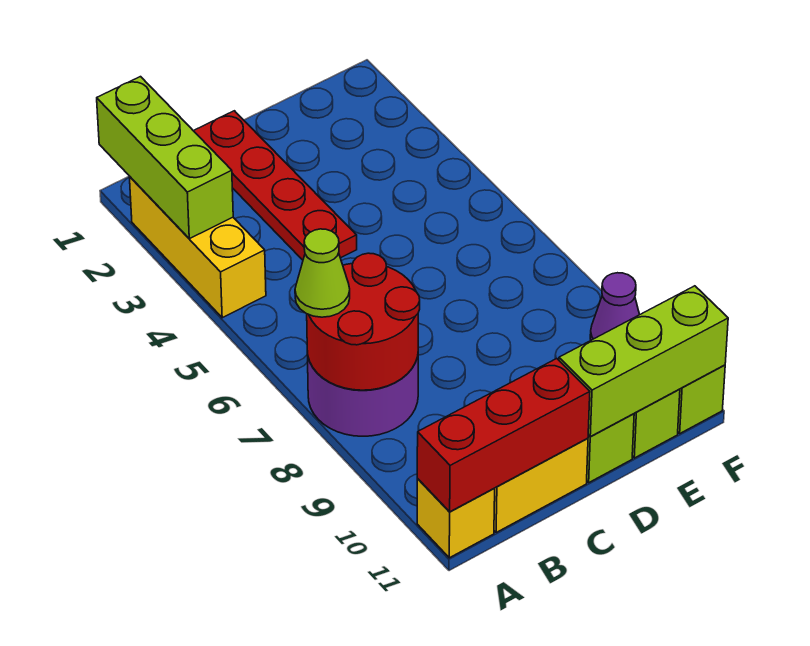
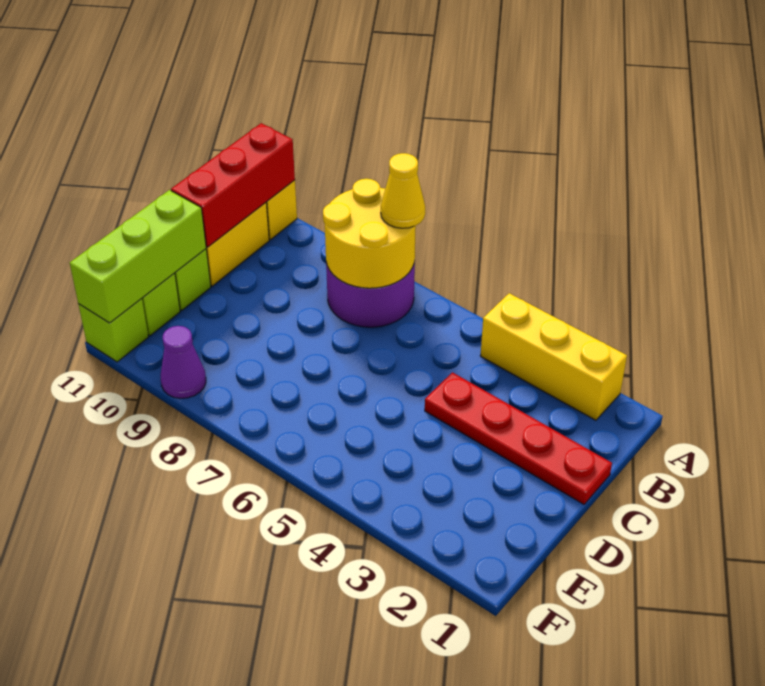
lime brick A1:A3 level 2 -> none
red round brick A7:B8 level 2 -> yellow round brick A7:B8 level 2
lime cone A7 level 3 -> yellow cone A7 level 3

